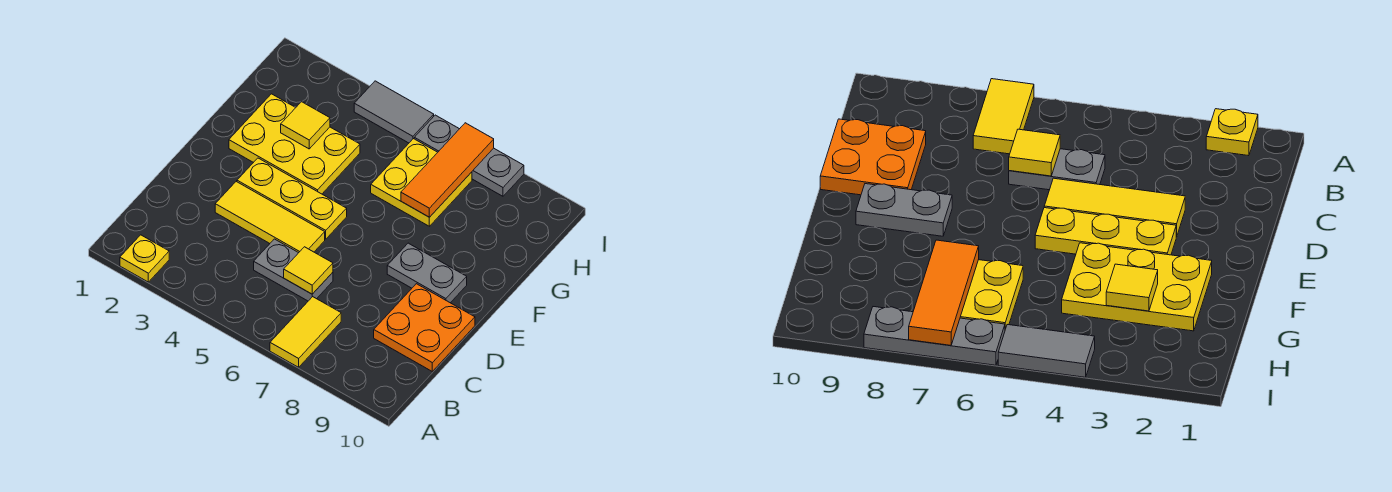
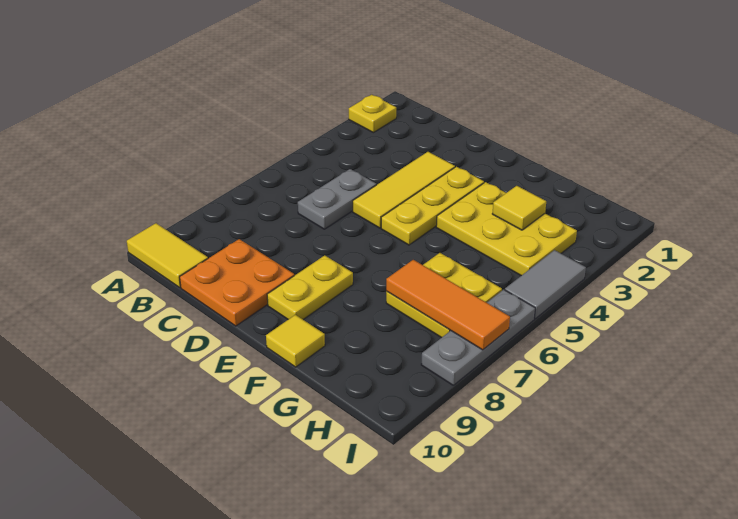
yellow tile A7:B7 level 1 -> yellow tile A10:B10 level 1
yellow tile C6 level 2 -> yellow tile F10 level 1
grey plate E8:E9 level 1 -> yellow plate E8:E9 level 1
yellow plate F2:G4 level 1 -> yellow plate F3:H4 level 1

